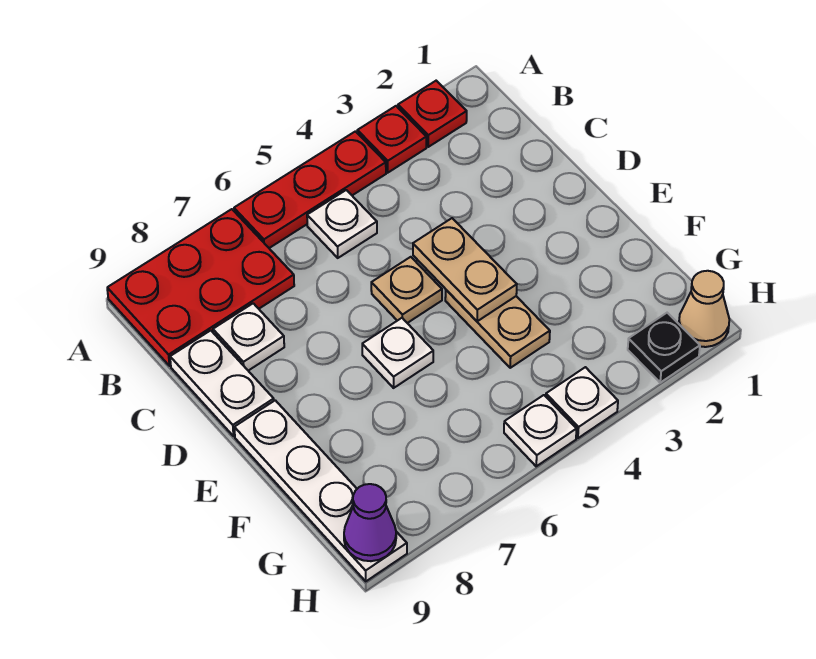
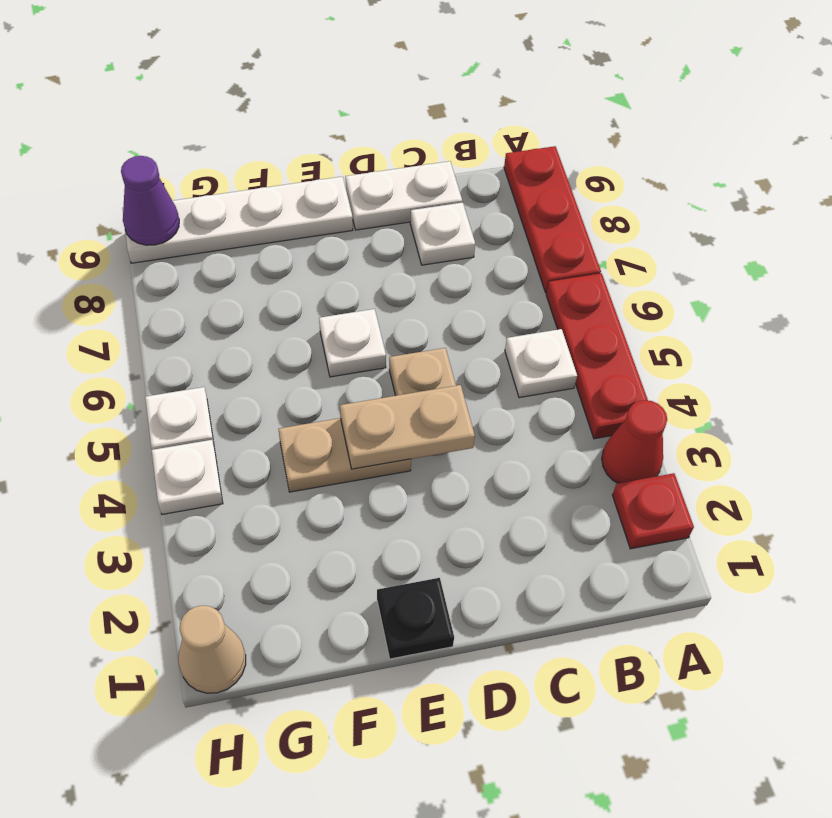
red plate A3 level 1 -> red cone A3 level 1
red plate A7:B9 level 1 -> red plate A7:A9 level 1
black plate H2 level 1 -> black plate E1 level 1

